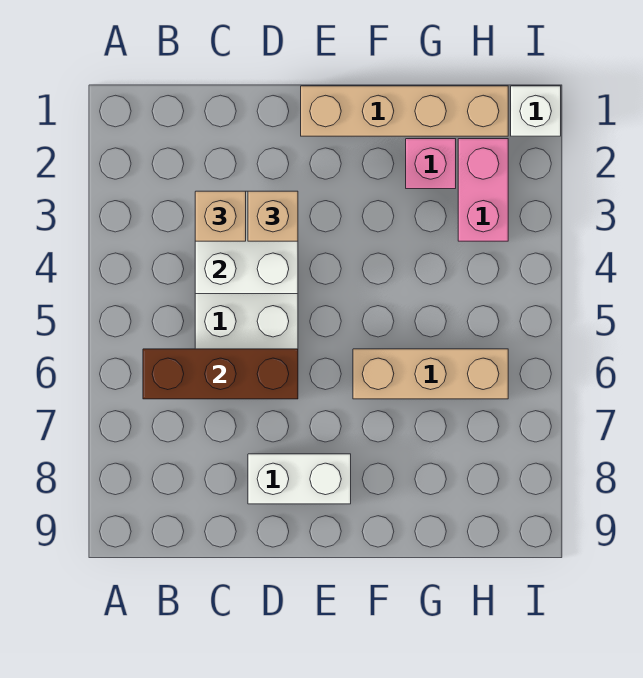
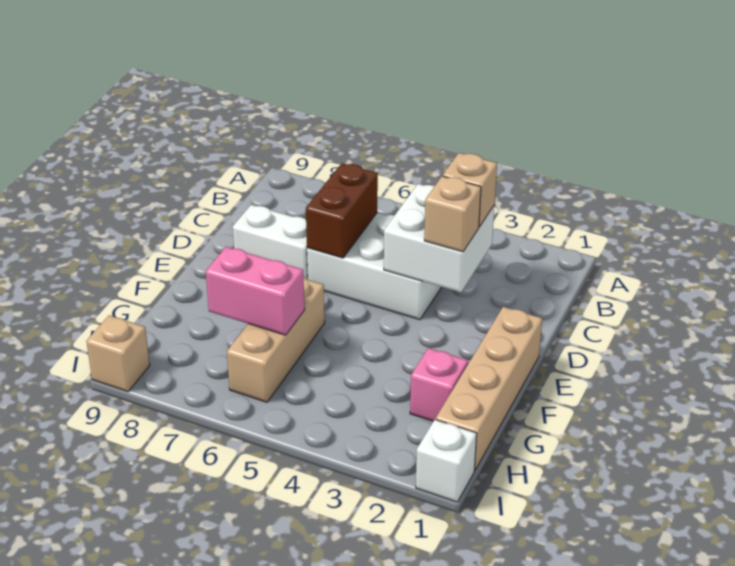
brown brick B6:D6 level 2 -> brown brick C6:D6 level 2
white brick D8:E8 level 1 -> white brick D7:D8 level 1
pink brick H2:H3 level 1 -> pink brick G6:G7 level 2
none -> tan brick I9 level 1

